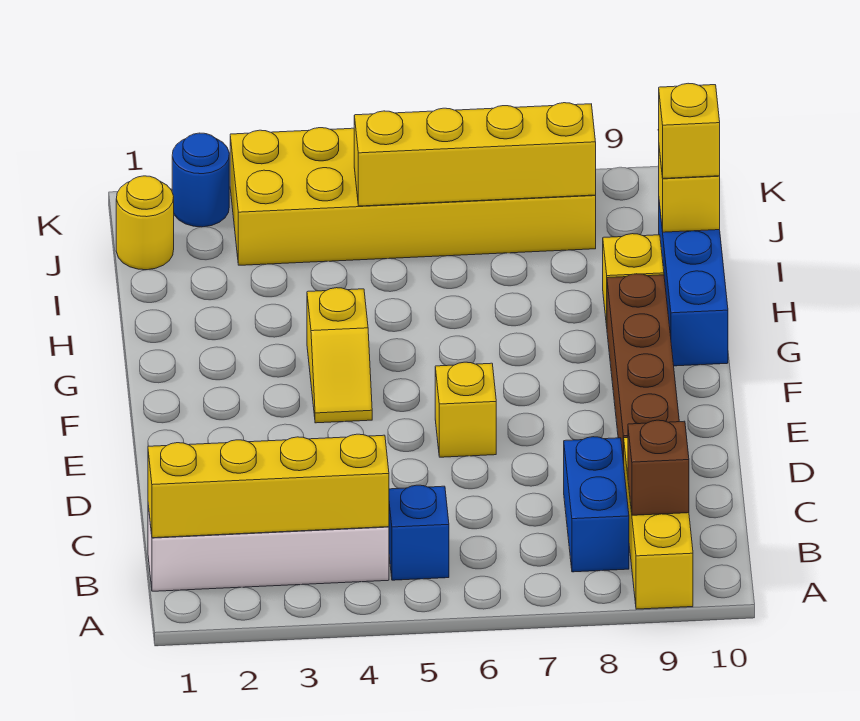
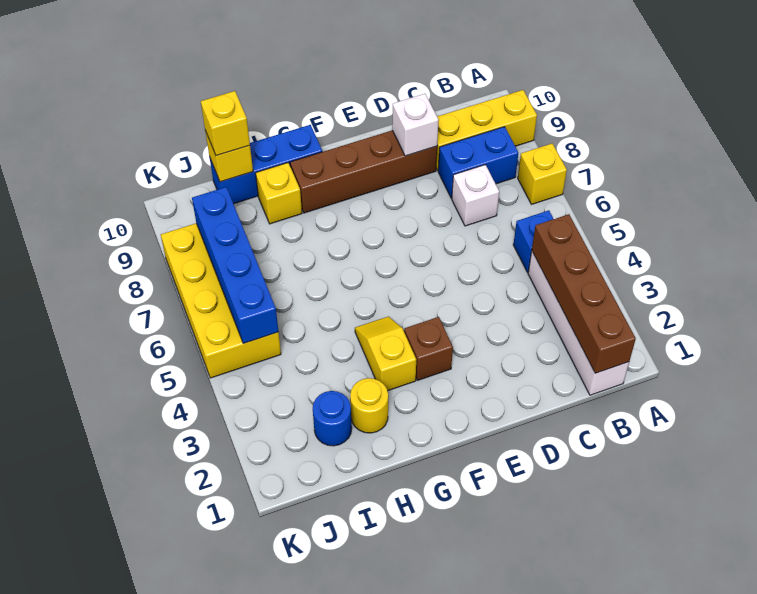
yellow brick B1:B4 level 2 -> brown brick B1:B4 level 2
brown brick B9 level 2 -> brown brick F3 level 1
none -> white brick C7 level 1
none -> white brick D9 level 2
yellow brick E6 level 1 -> yellow brick A7 level 1
yellow slope F4:G4 level 1 top G -> yellow slope G3:G4 level 1 top 3
yellow round brick J1 level 1 -> yellow round brick H2 level 1
yellow brick J3:K8 level 1 -> yellow brick J5:K8 level 1
yellow brick J5:J8 level 2 -> blue brick J5:J8 level 2
blue round brick K2 level 1 -> blue round brick I2 level 1

